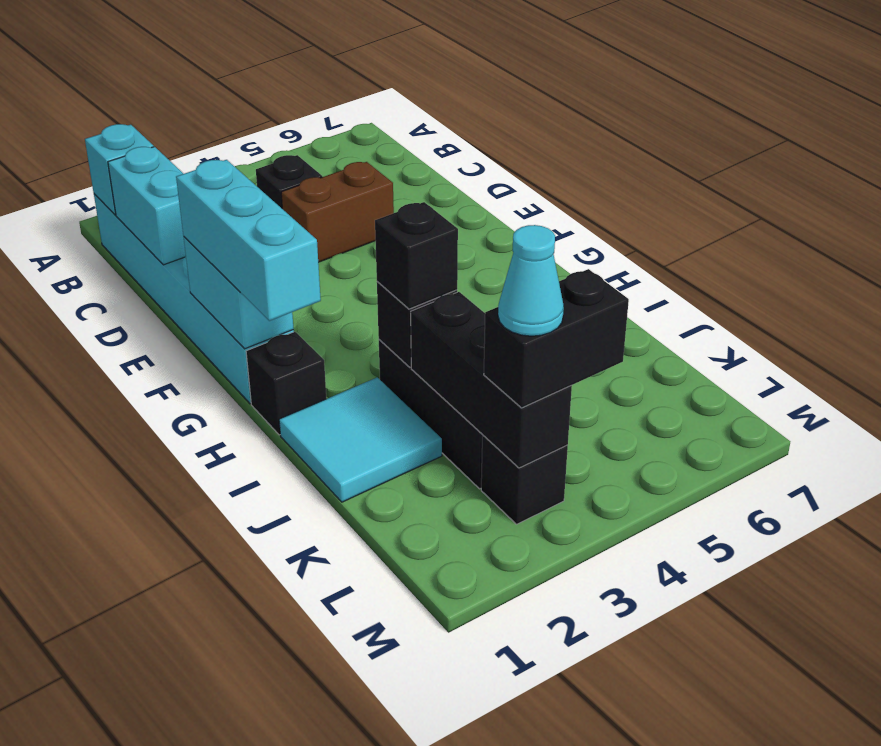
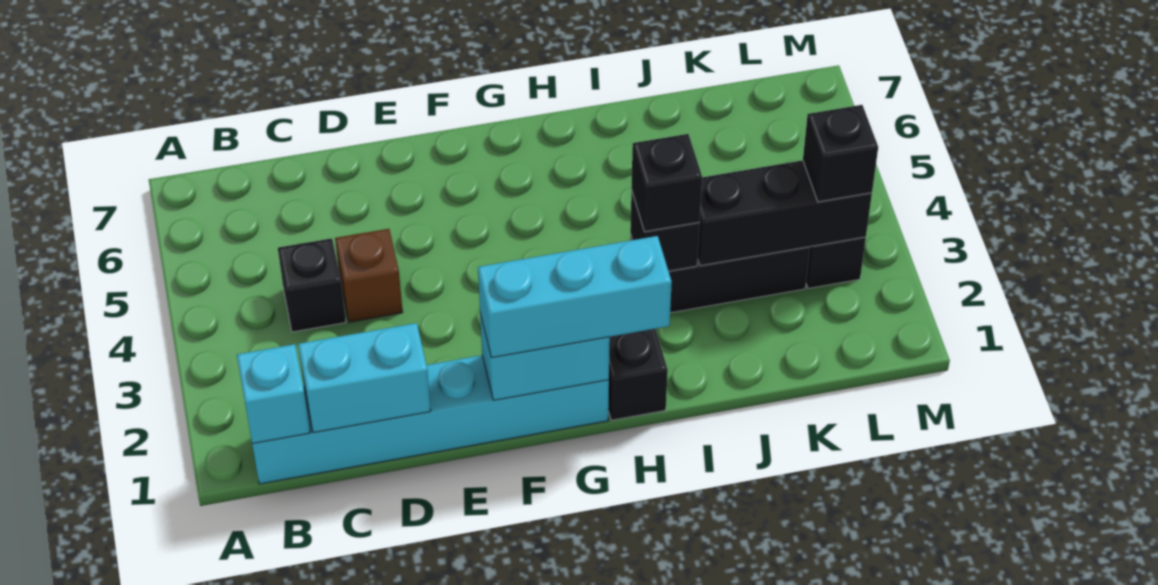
brown brick D4:D5 level 1 -> brown brick D4 level 1
cyan tile I1:J2 level 1 -> none
black brick L3:L4 level 3 -> black brick L3 level 3
cyan cone L3 level 4 -> none

